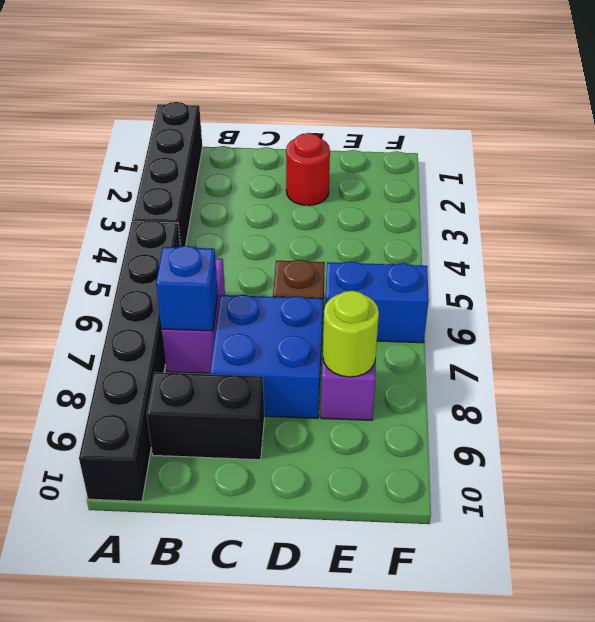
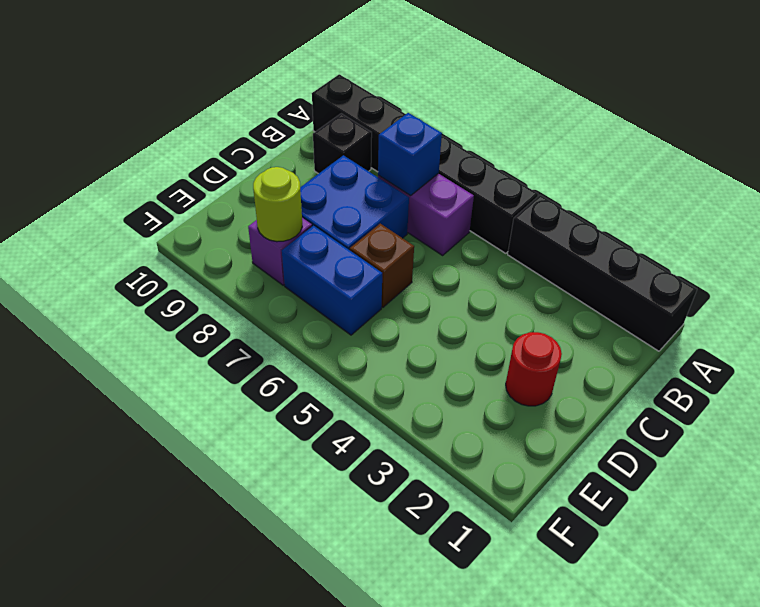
black brick B9:C9 level 1 -> black brick B9 level 1
blue brick E6:F6 level 1 -> blue brick E6:E7 level 1

